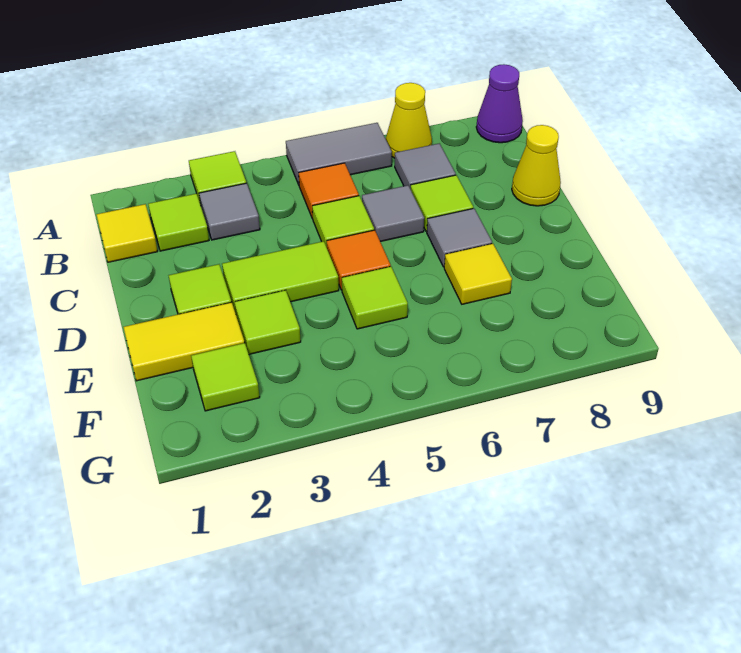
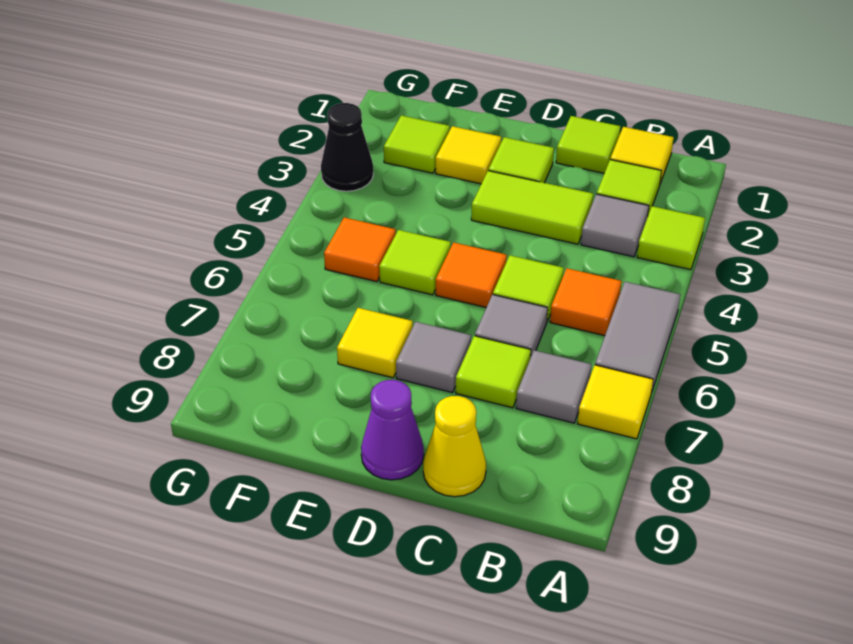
yellow cone A7 level 1 -> yellow tile A7 level 1
purple cone A9 level 1 -> purple cone D9 level 1
lime tile D3:D4 level 1 -> lime tile C3:D3 level 1
yellow tile E1:E2 level 1 -> yellow tile E2 level 1
lime tile E3 level 1 -> lime tile C1 level 1
none -> orange tile F5 level 1
none -> black cone G3 level 1

